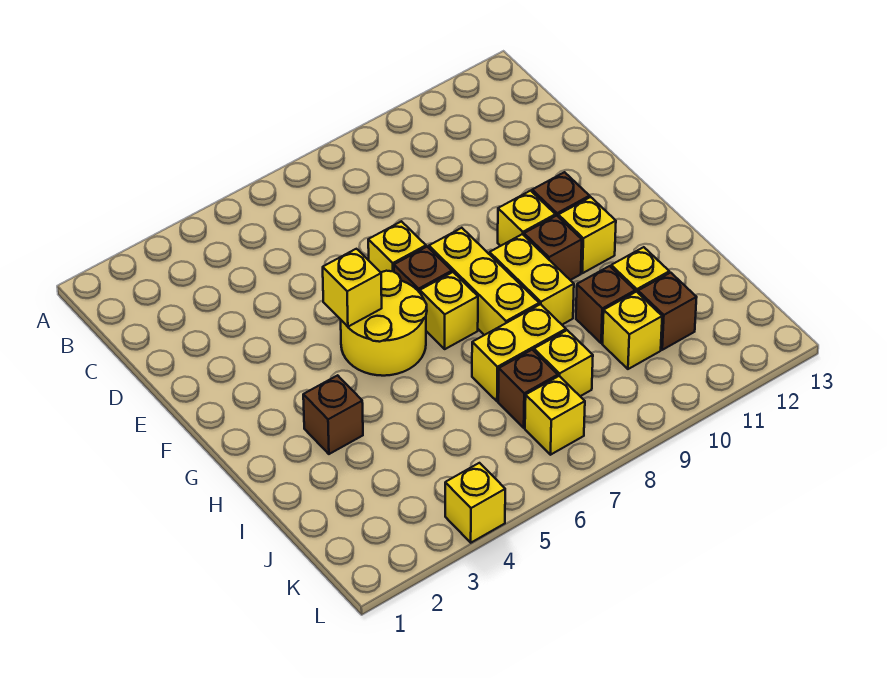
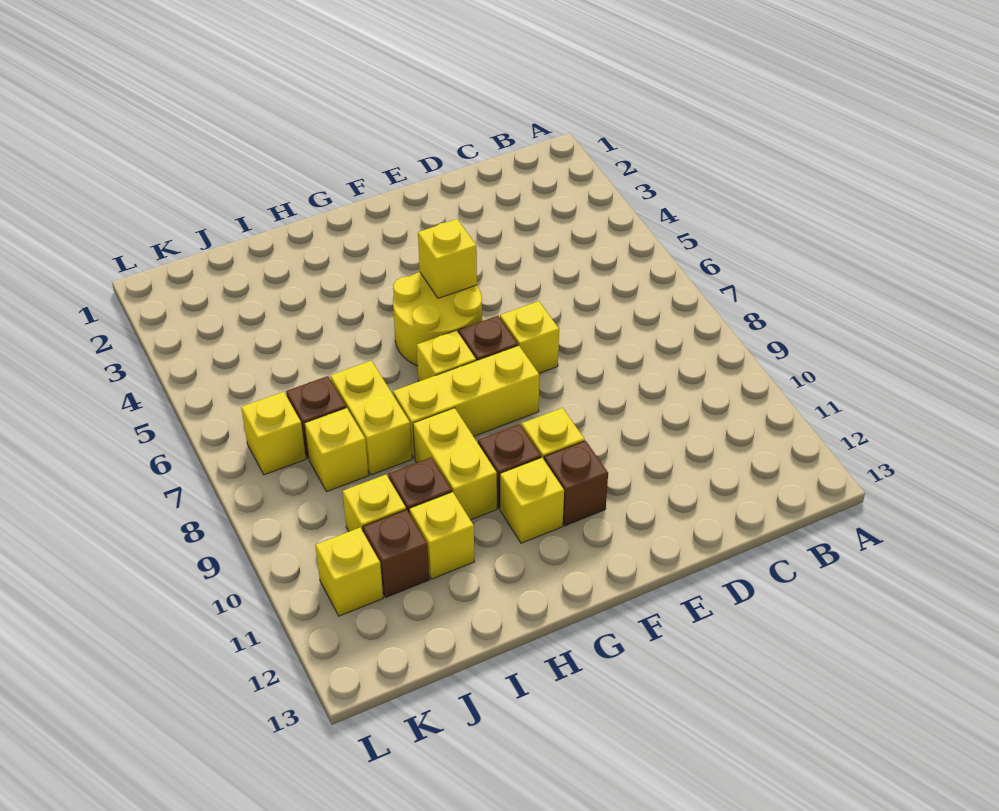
yellow brick G9:H9 level 1 -> yellow brick H9:H10 level 1
brown brick H3 level 1 -> none
yellow brick L4 level 1 -> yellow brick K11 level 1

